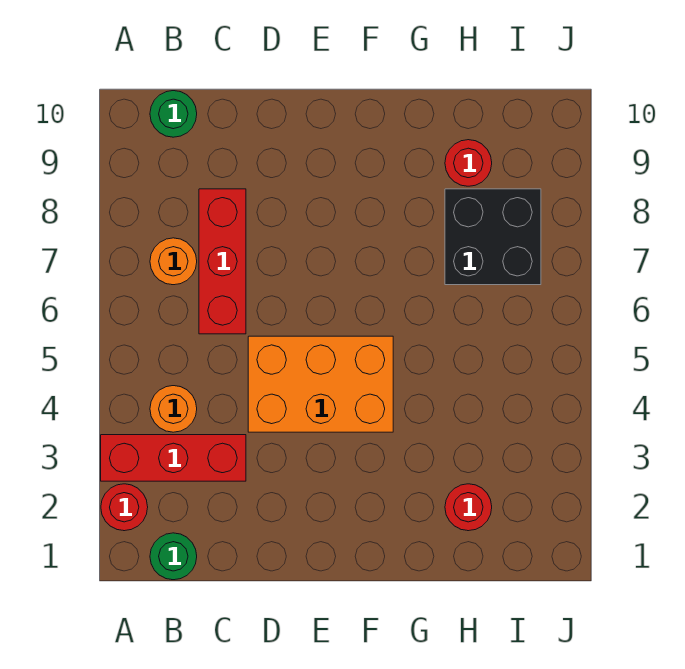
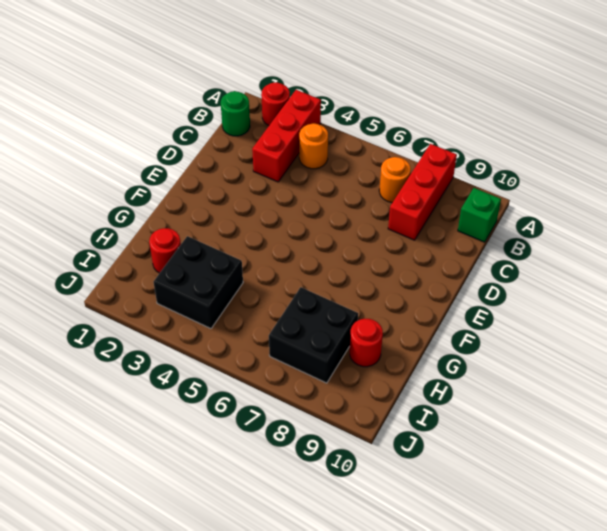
green round brick B10 level 1 -> green brick B10 level 1
red brick C6:C8 level 1 -> red brick A8:C8 level 1
orange brick D4:F5 level 1 -> none
none -> black brick H3:I4 level 1

